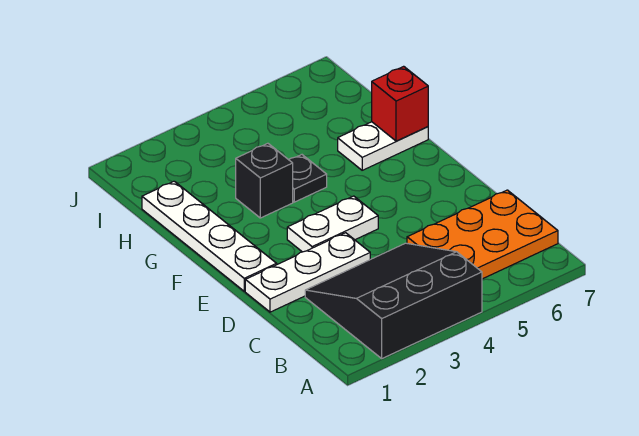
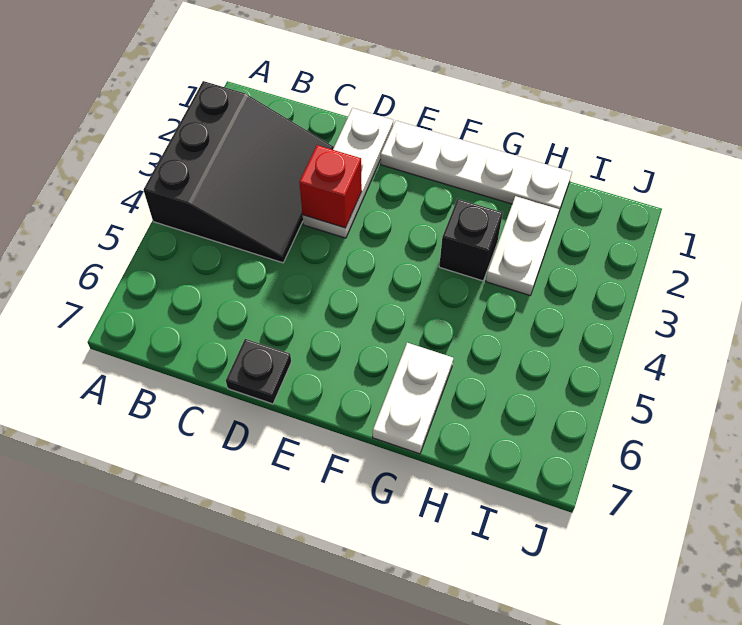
orange plate B5:C7 level 1 -> none
white plate E3:E4 level 1 -> white plate H2:H3 level 1
black plate G4 level 1 -> black plate D7 level 1
red brick G7 level 2 -> red brick D3 level 2

